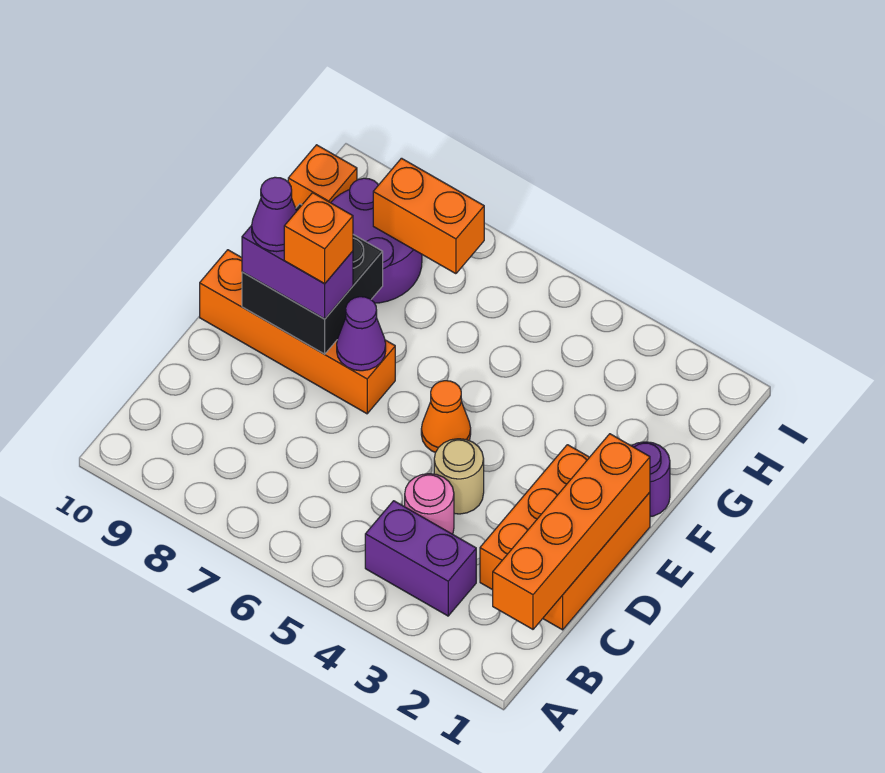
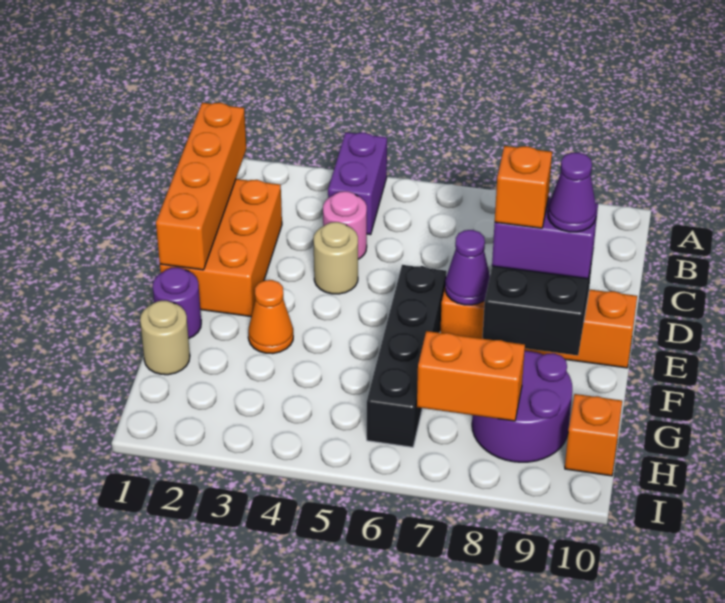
purple brick B3:B4 level 1 -> purple brick A4:B4 level 1
orange cone E5 level 1 -> orange cone F3 level 1
none -> black brick E6:H6 level 1
none -> tan round brick G1 level 1

